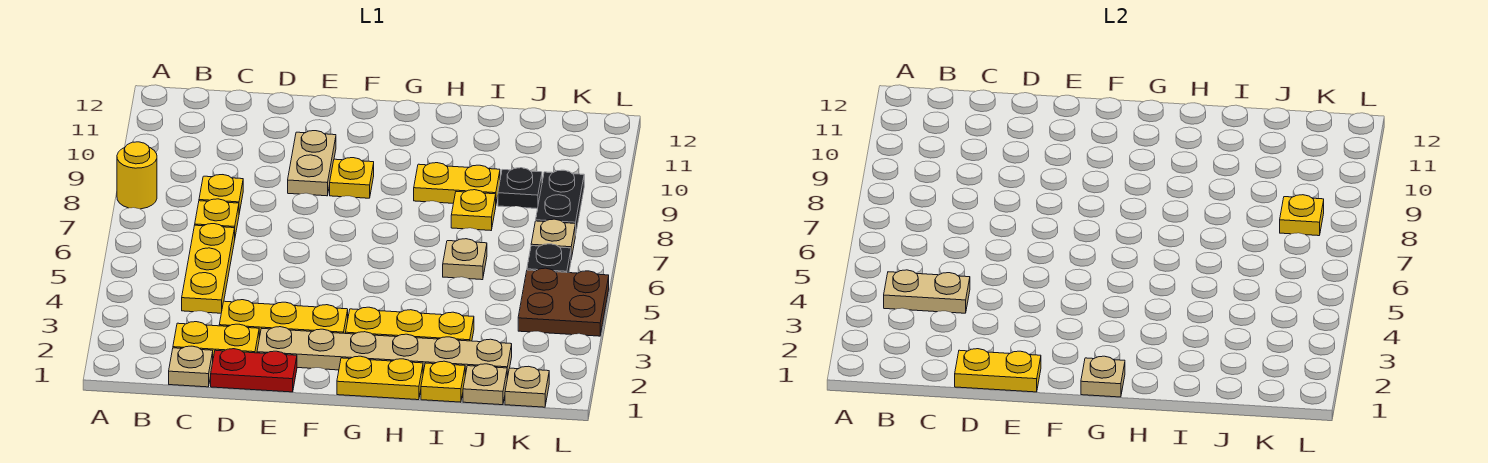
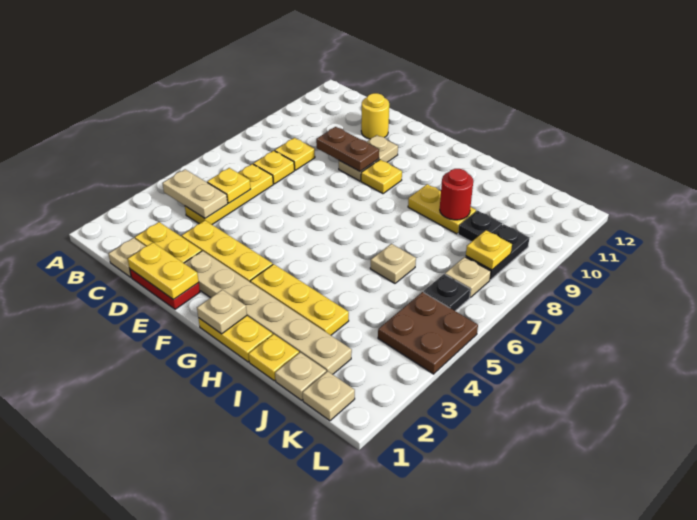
yellow round brick A8 level 1 -> yellow round brick D11 level 1
none -> brown plate D9:E9 level 2
yellow plate I8 level 1 -> yellow plate C5 level 2
none -> red round brick I9 level 2

